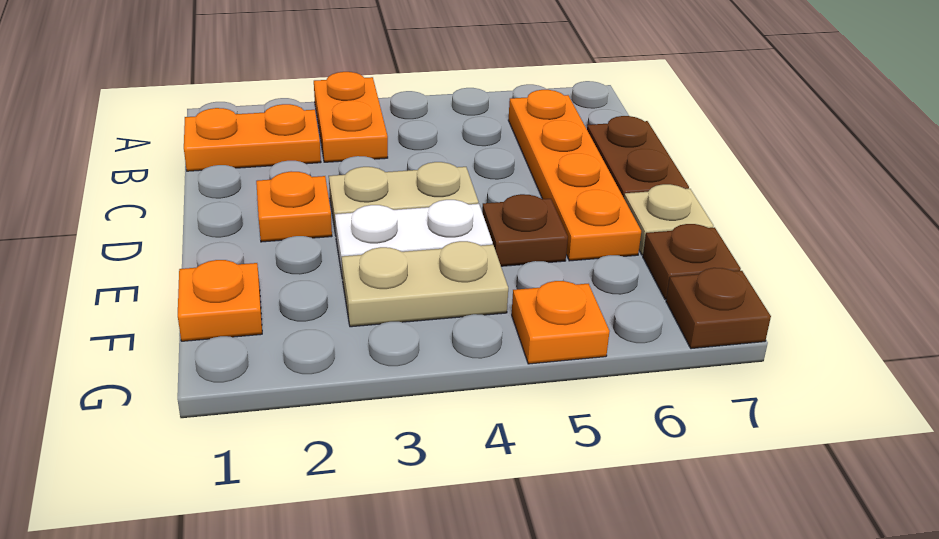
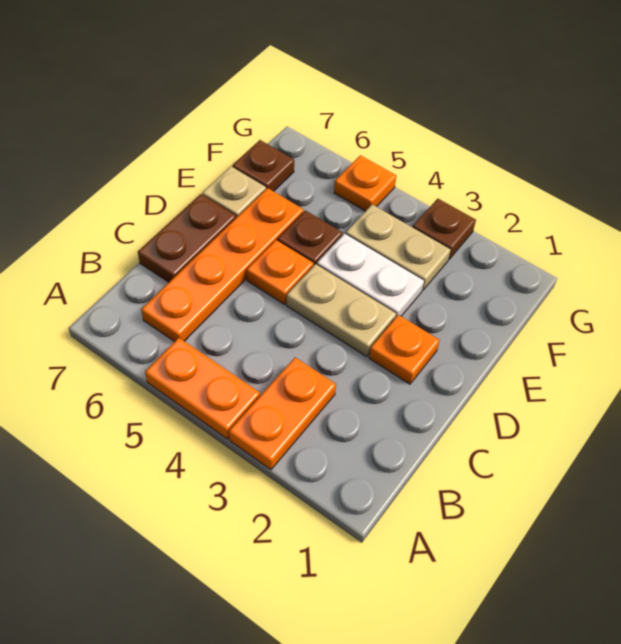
orange plate B1:B2 level 1 -> orange plate A4:A5 level 1
orange plate F1 level 1 -> orange plate D5 level 1
brown plate G7 level 1 -> brown plate G3 level 1

